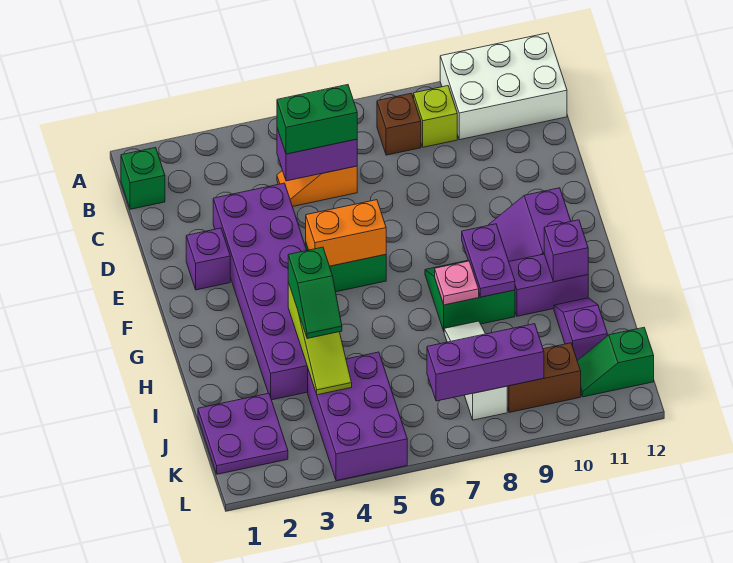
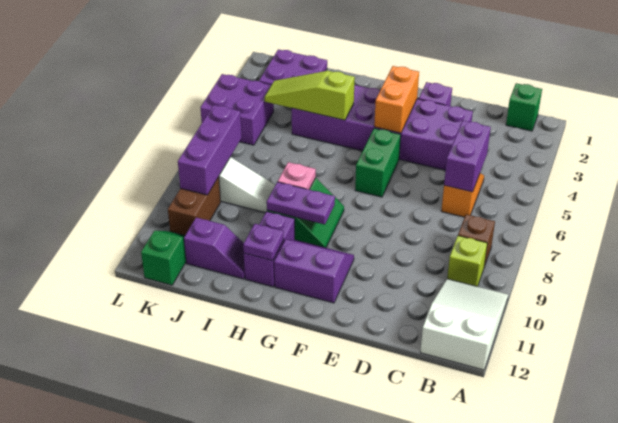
white brick A10:B12 level 1 -> white slope A10:B12 level 1 top 12
green brick C5:C6 level 3 -> none
orange brick F5:F6 level 2 -> orange brick F3:F4 level 2
green slope H4:I4 level 3 top H -> none
purple brick H11 level 2 -> purple plate H11 level 2
purple brick J4:L5 level 1 -> purple brick K4:L5 level 1

